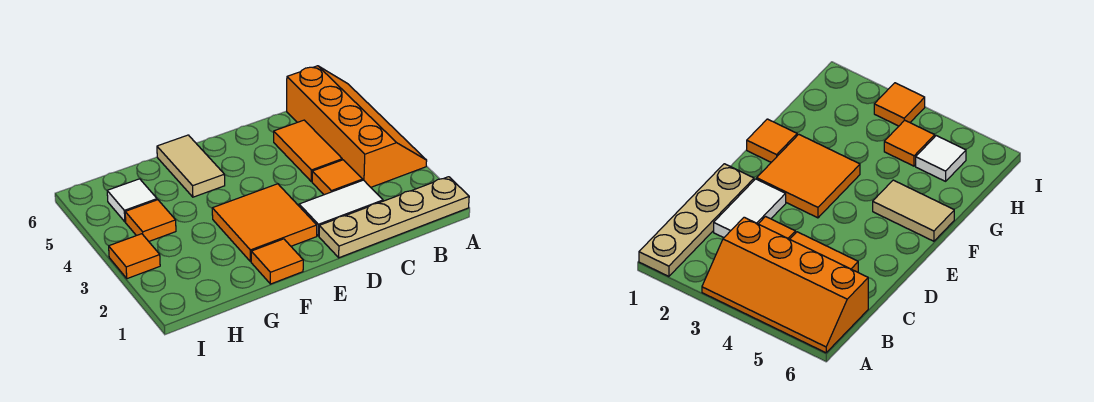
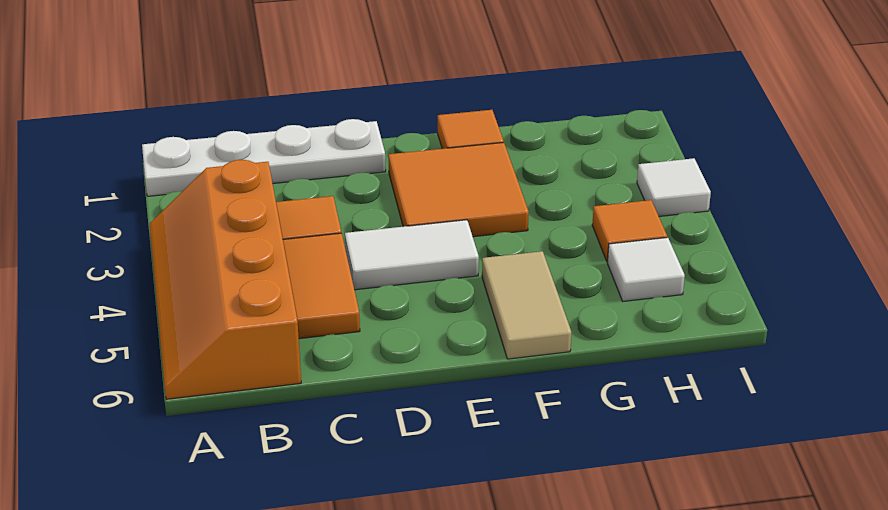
tan plate A1:D1 level 1 -> white plate A1:D1 level 1
white tile C2:D2 level 1 -> white tile D4:E4 level 1
orange tile I3 level 1 -> white tile I3 level 1

